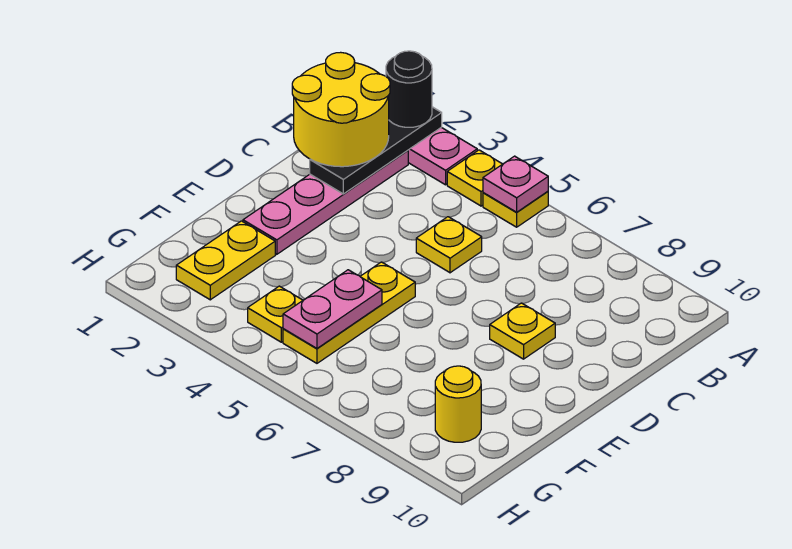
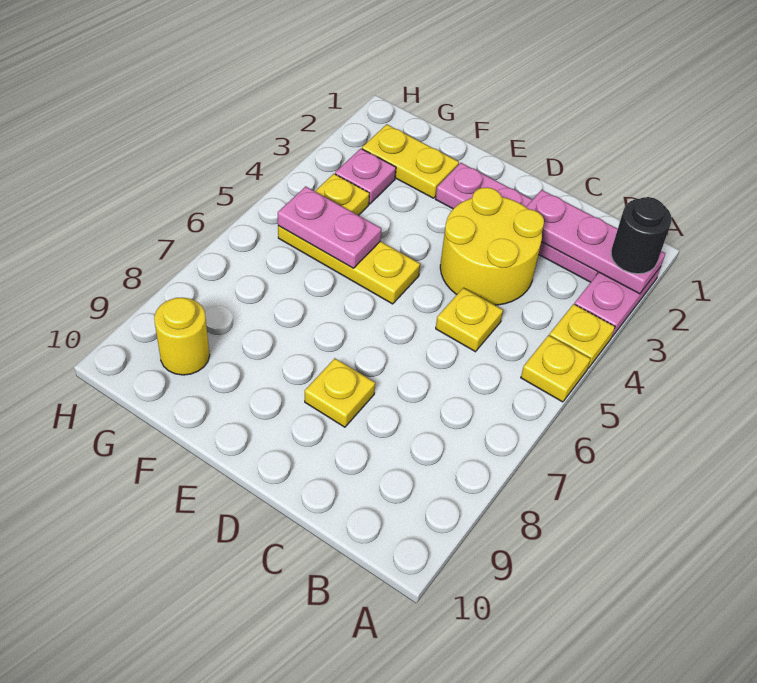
black plate A2:C2 level 2 -> pink plate A2:C2 level 2
pink plate A5 level 2 -> pink plate G3 level 1
yellow round brick B1:C2 level 3 -> yellow round brick C3:D4 level 1

